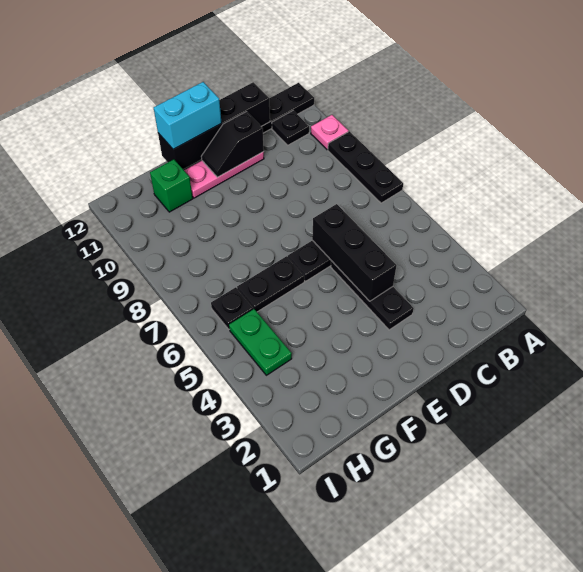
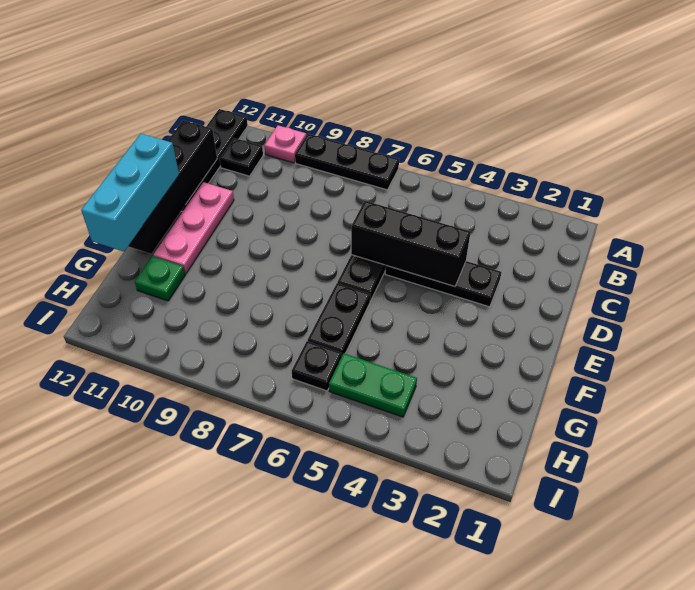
black slope D11:E11 level 2 top D -> none
cyan brick E12:F12 level 3 -> cyan brick E12:G12 level 3
green brick G11 level 1 -> green plate G11 level 1

